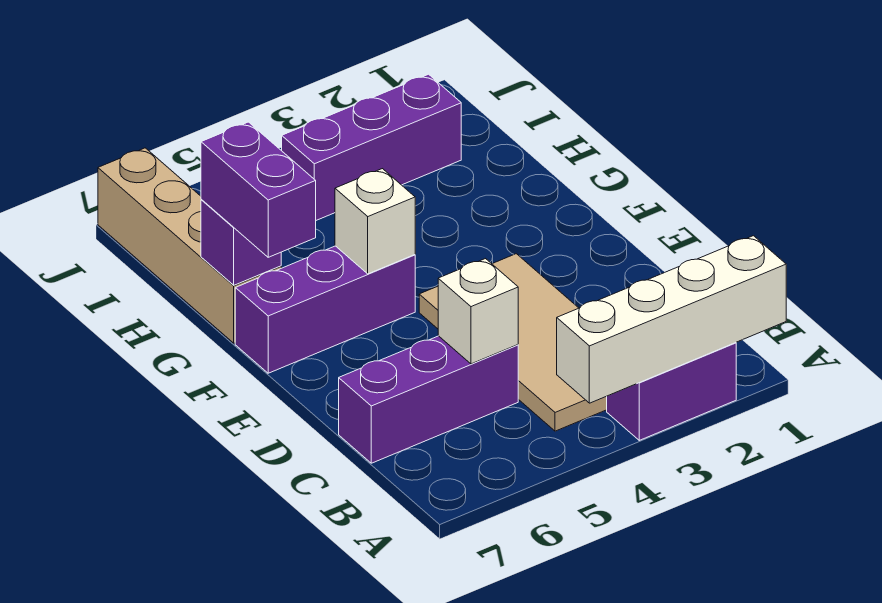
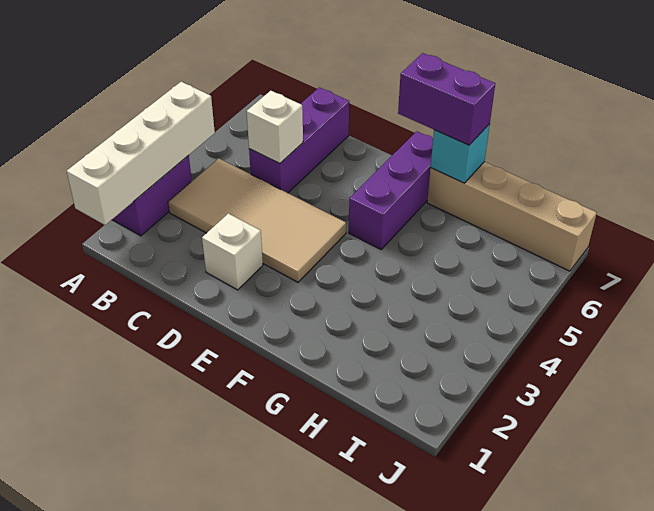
white brick F5 level 2 -> white brick D2 level 1
purple brick G7 level 2 -> cyan brick G7 level 2
purple brick I2:I4 level 1 -> none

